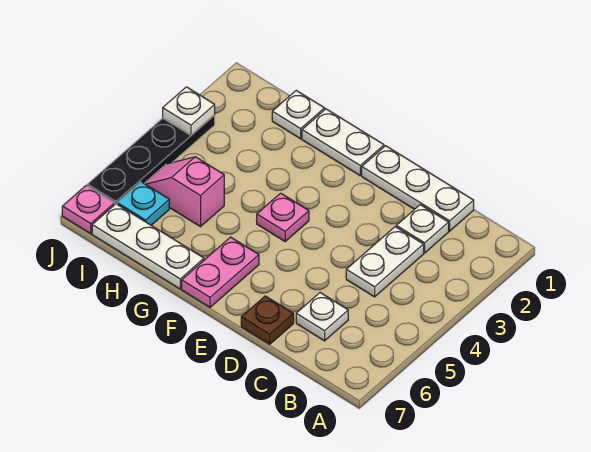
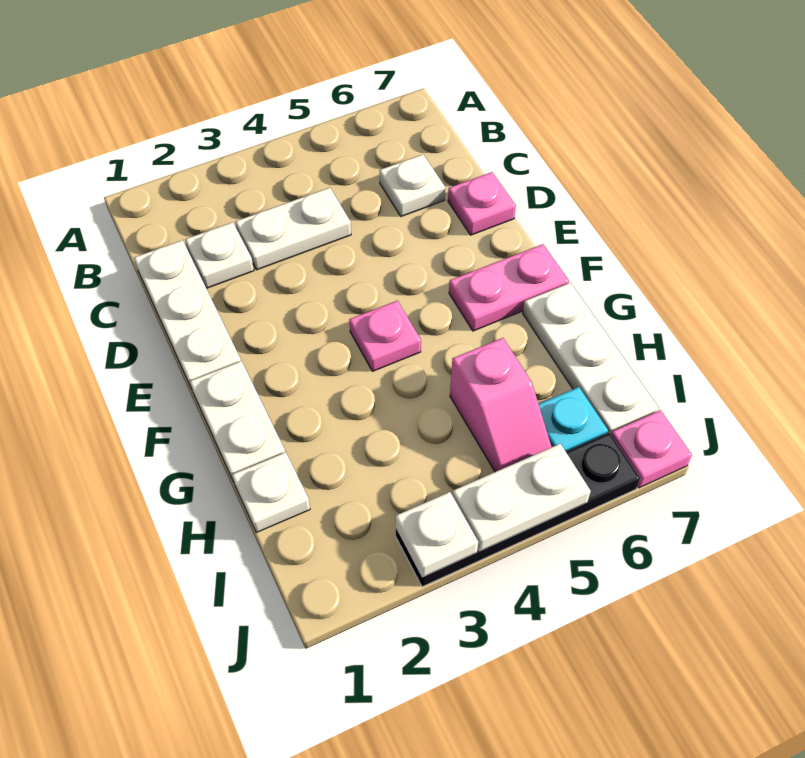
brown plate D7 level 1 -> pink plate D7 level 1
none -> white plate J4:J5 level 2

